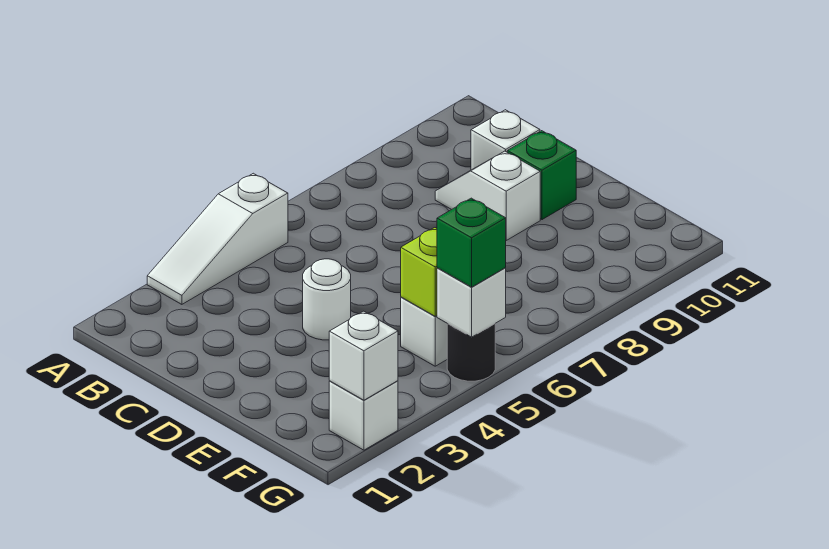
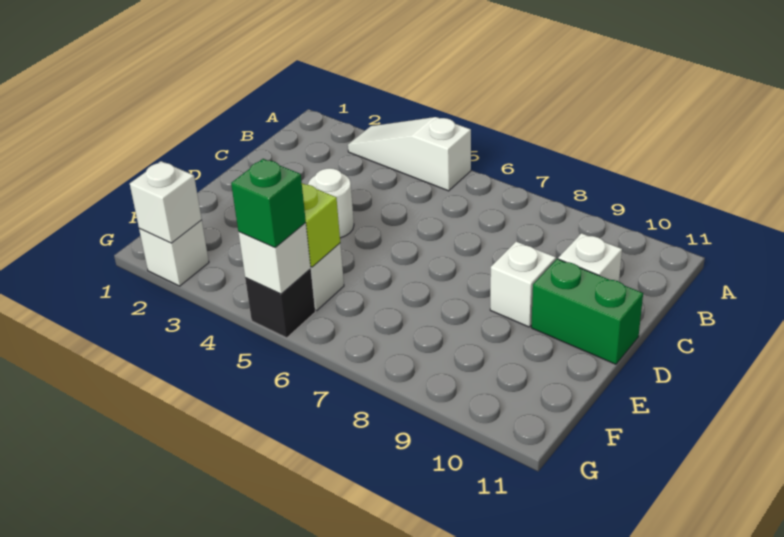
green brick D10 level 1 -> green brick D10:D11 level 1
black round brick G5 level 1 -> black brick G5 level 1

